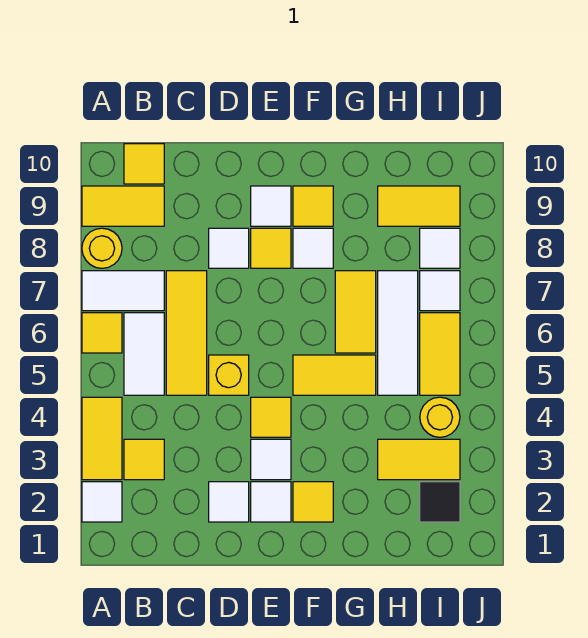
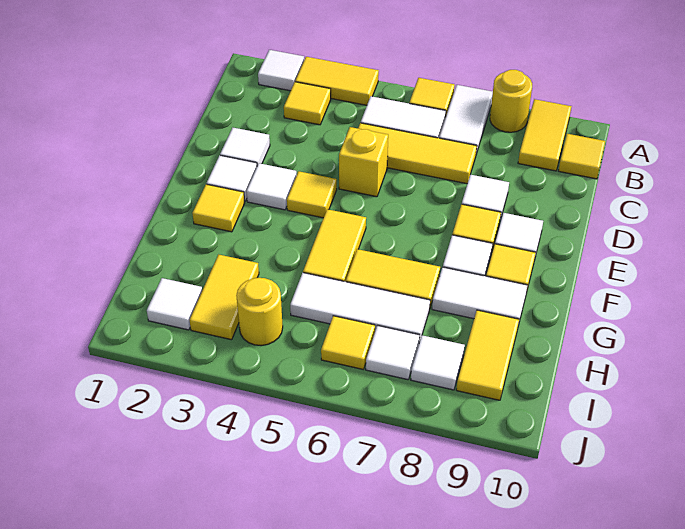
none -> white tile G8:G9 level 1
black tile I2 level 1 -> white tile I2 level 1
yellow tile I5:I6 level 1 -> yellow tile I6 level 1

